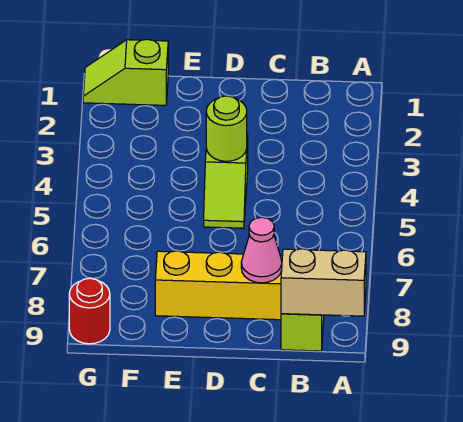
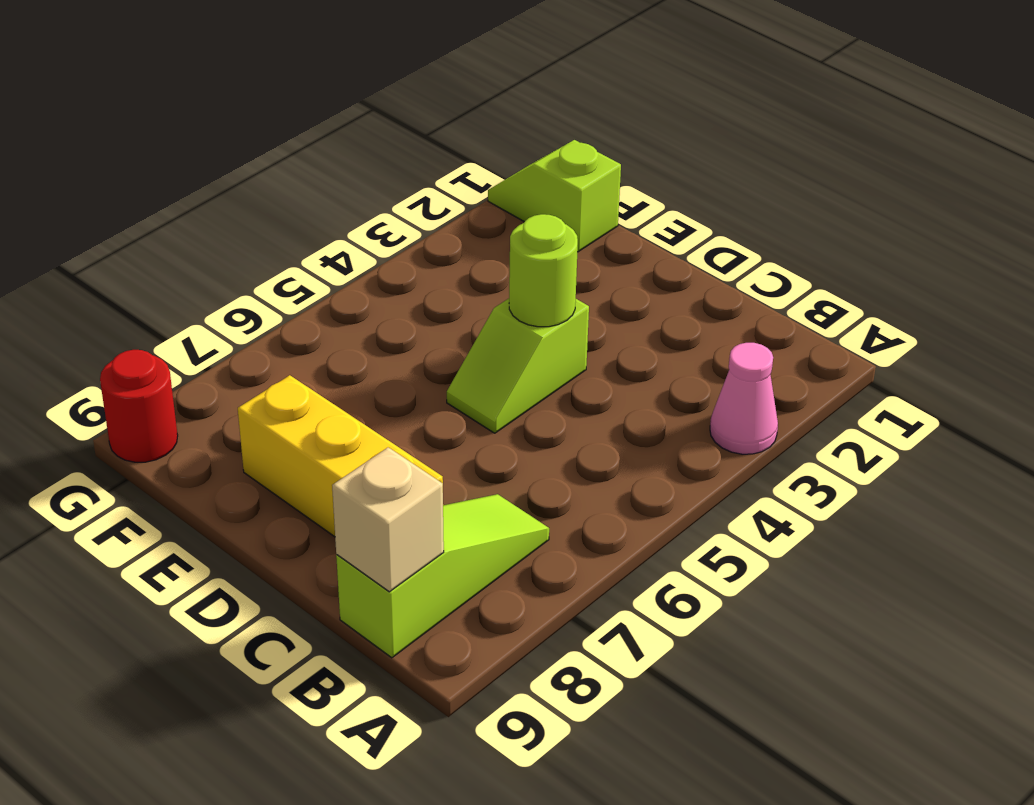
tan brick A9:B9 level 2 -> tan brick B9 level 2
pink cone C8 level 2 -> pink cone A3 level 1

